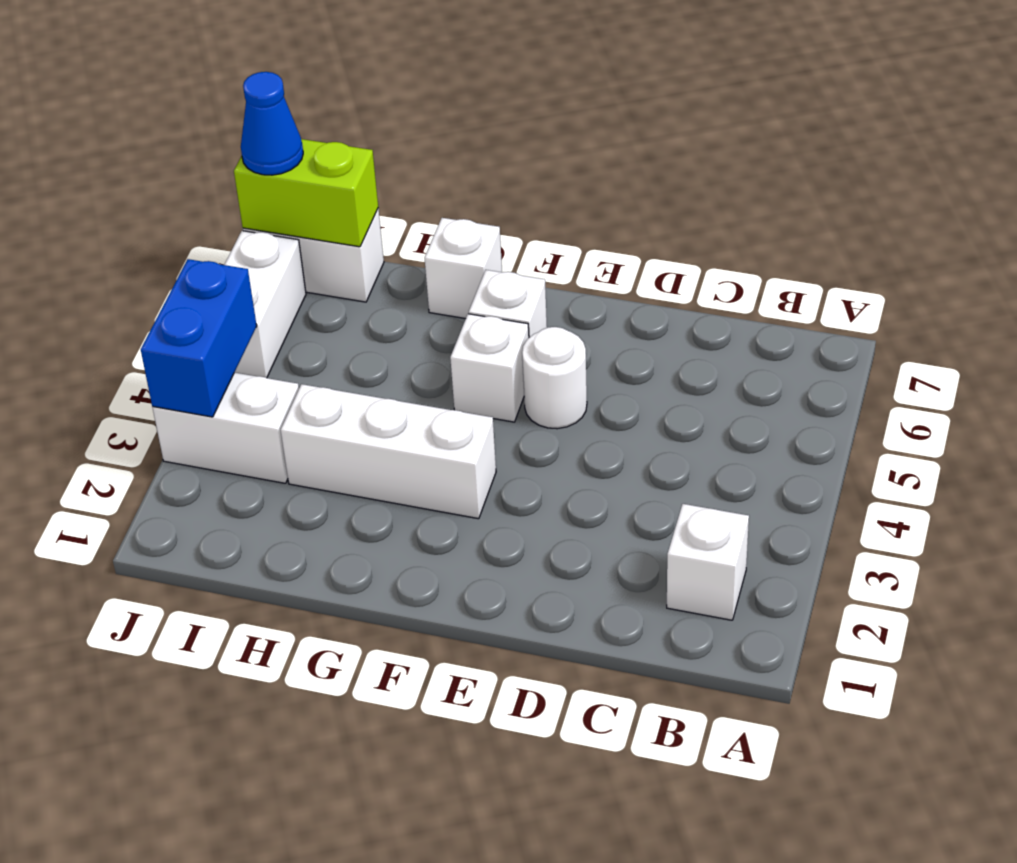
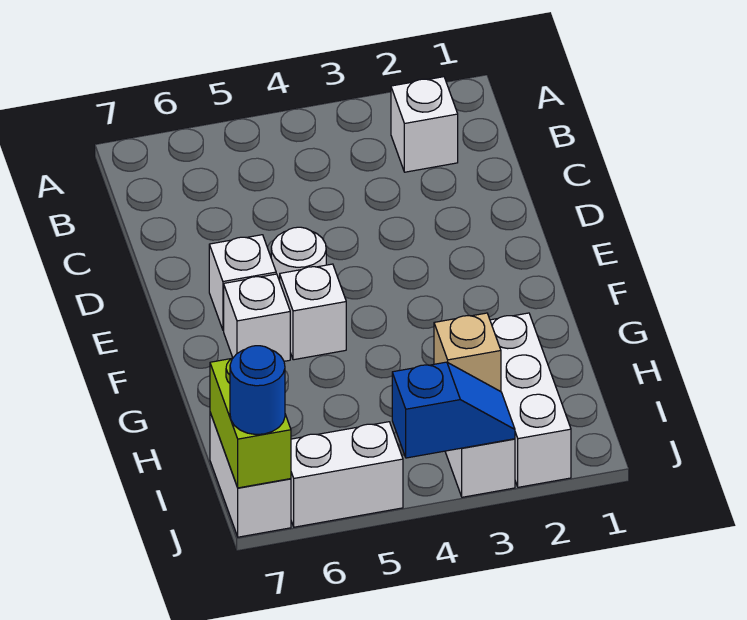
white brick F3:H3 level 1 -> white brick H2:J2 level 1
white brick G7 level 1 -> white brick E6 level 1
none -> tan brick I3 level 2
blue brick J3:J4 level 2 -> blue slope J3:J4 level 2 top 4
blue cone J7 level 3 -> blue round brick J7 level 3

